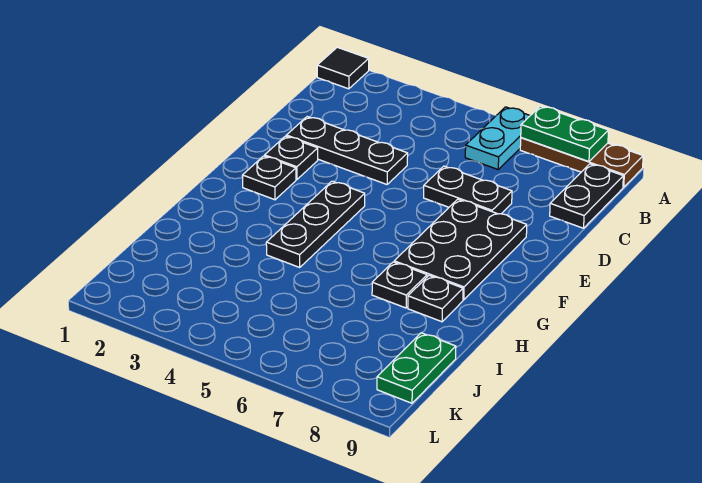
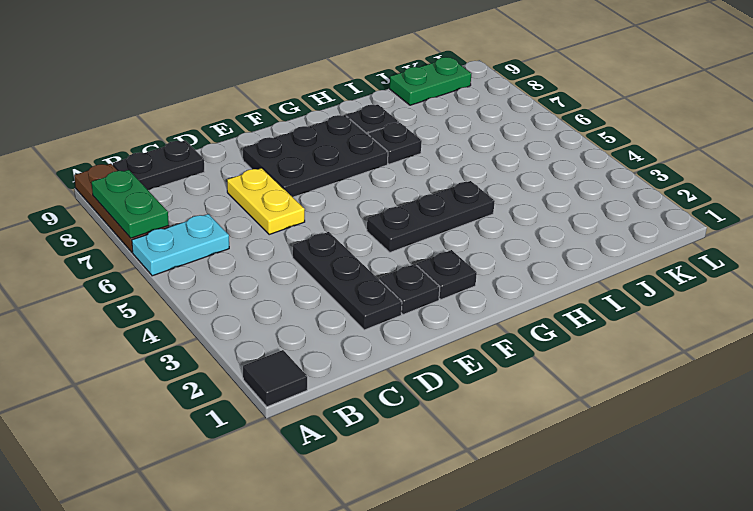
black plate D6:D7 level 1 -> yellow plate D6:D7 level 1

